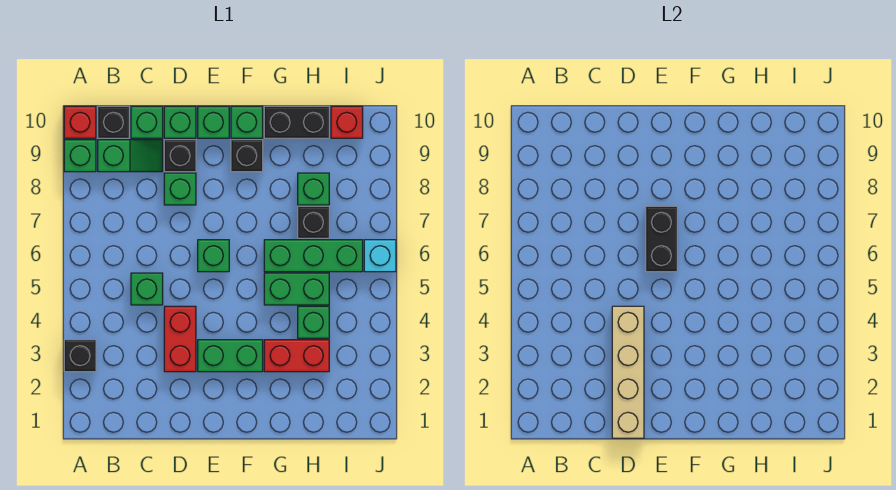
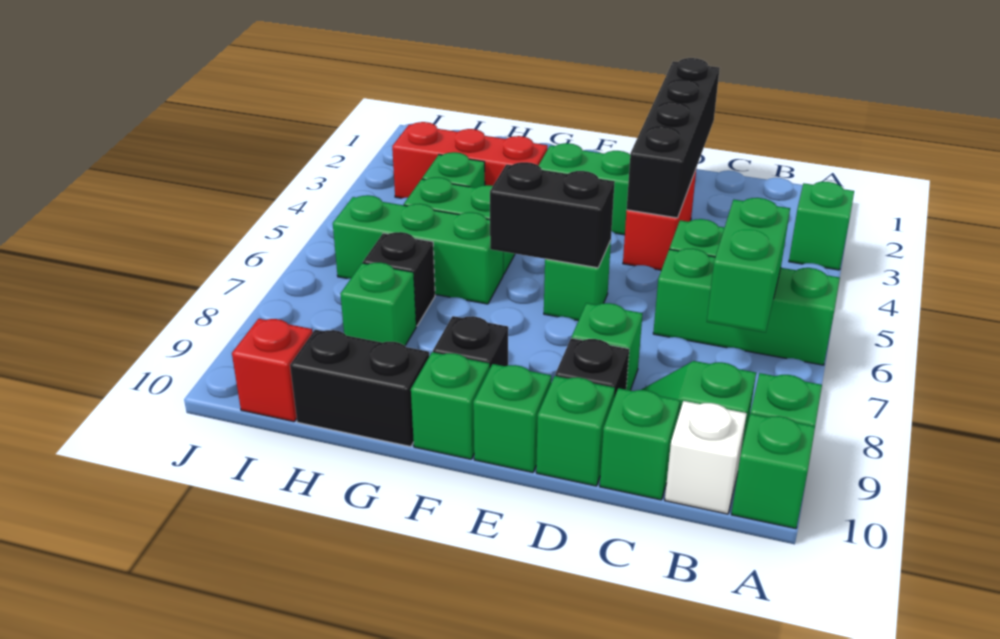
black brick A3 level 1 -> green brick A3 level 1
none -> green brick A6:C6 level 1
red brick A10 level 1 -> green brick A10 level 1
none -> green brick B6:B7 level 2
black brick B10 level 1 -> white brick B10 level 1
tan brick D1:D4 level 2 -> black brick D1:D4 level 2
black brick E6:E7 level 2 -> black brick E6:F6 level 2
red brick G3:H3 level 1 -> red brick G3:I3 level 1
cyan brick J6 level 1 -> none

